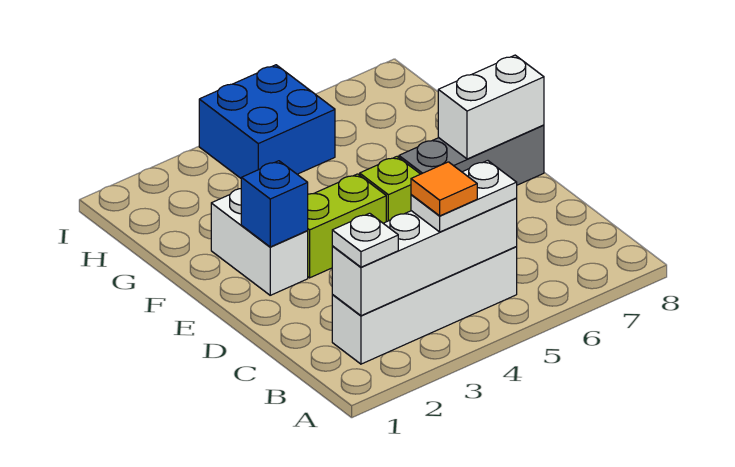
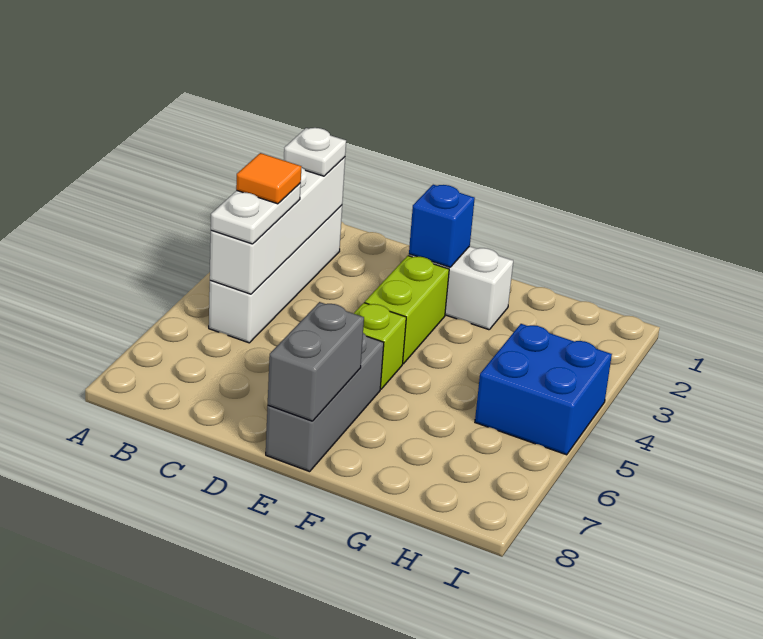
white brick E7:E8 level 2 -> grey brick E7:E8 level 2

